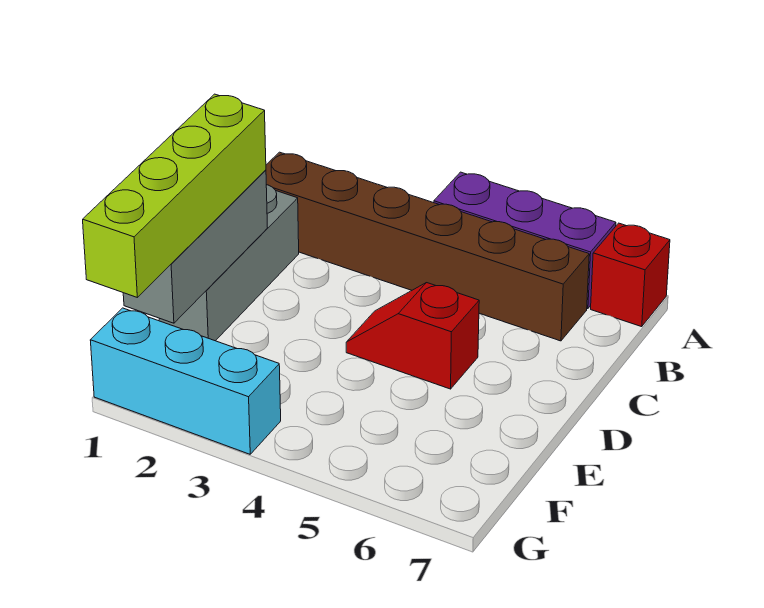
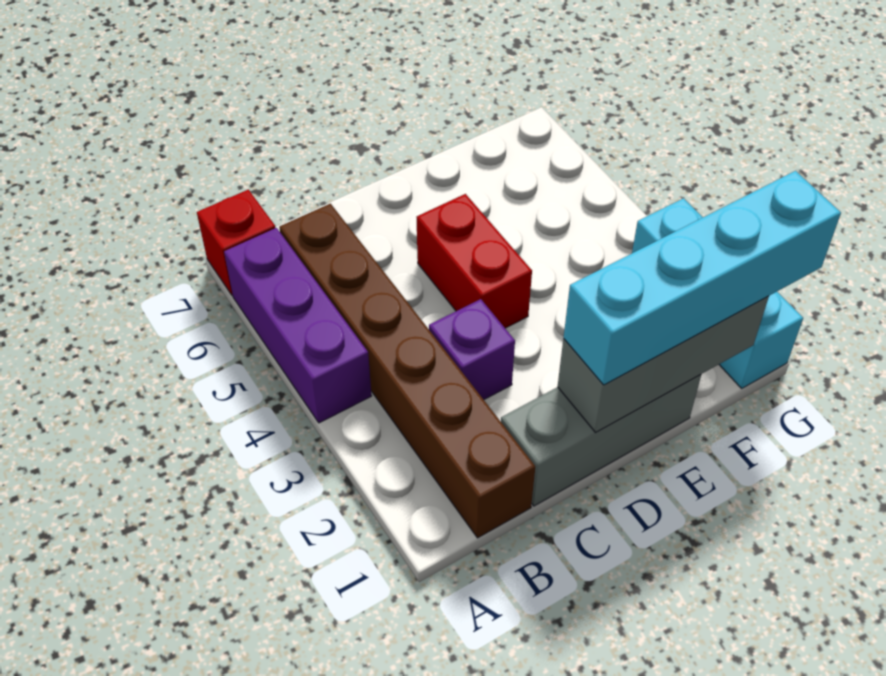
none -> purple brick C3 level 1
lime brick D1:G1 level 3 -> cyan brick D1:G1 level 3
red slope D4:D5 level 1 top 5 -> red brick D4:D5 level 1

